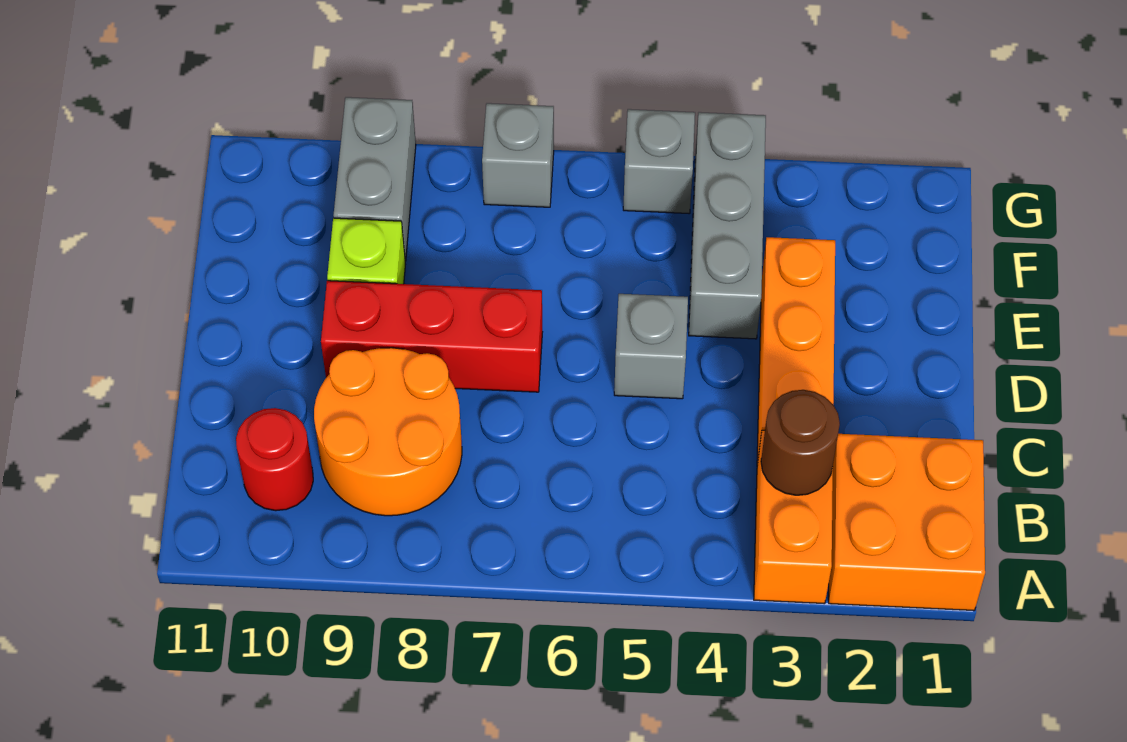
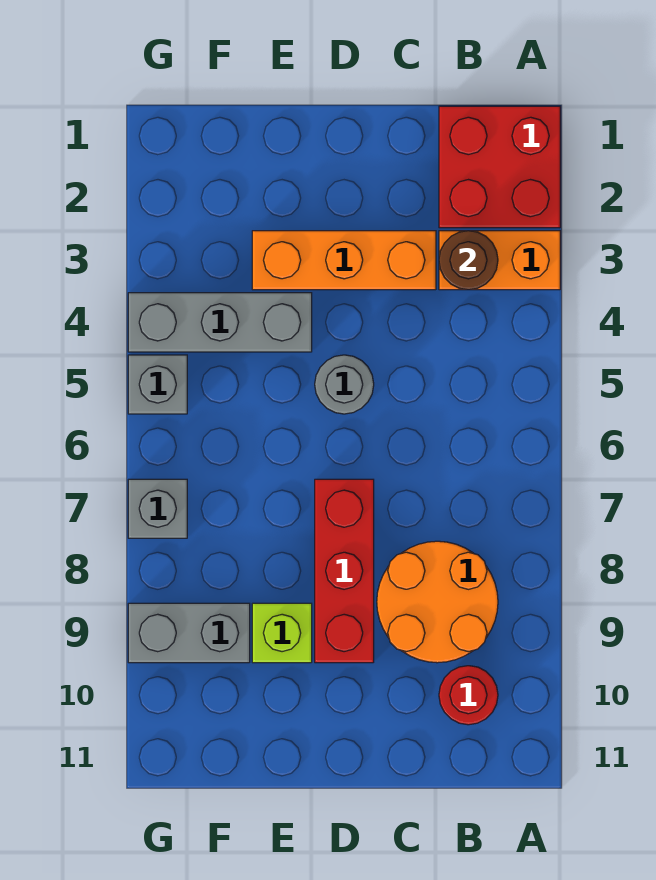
orange brick A1:B2 level 1 -> red brick A1:B2 level 1
grey brick D5 level 1 -> grey round brick D5 level 1

